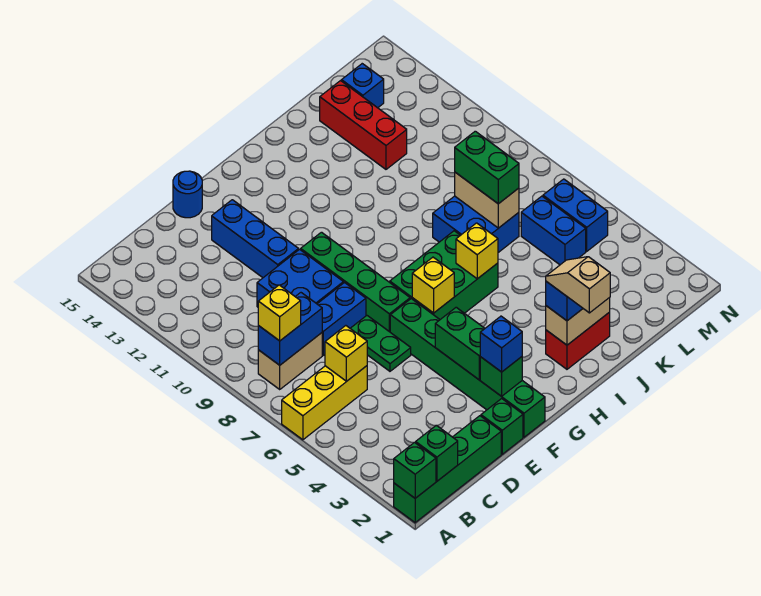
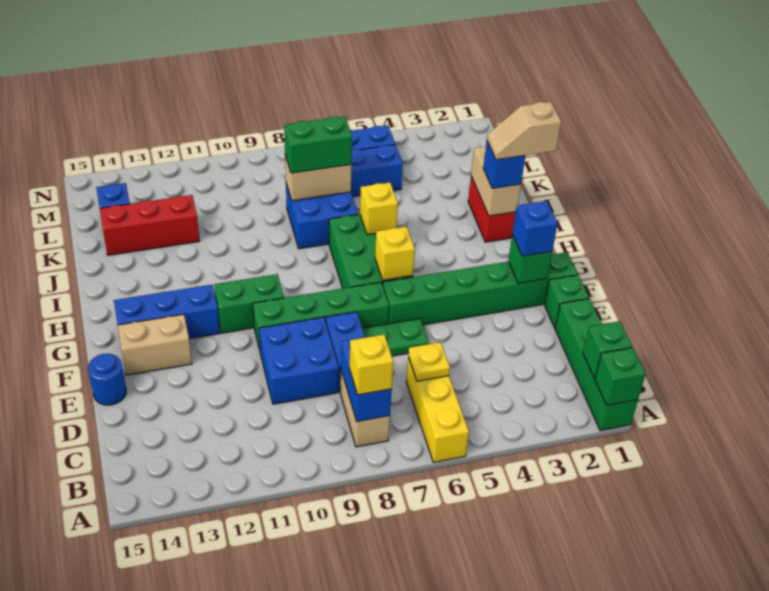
yellow brick C6 level 2 -> yellow plate C6 level 2
blue brick E11:E13 level 1 -> blue brick G12:G14 level 1
green brick F3:F4 level 2 -> green brick G10:G11 level 1
none -> tan brick F13:F14 level 1

